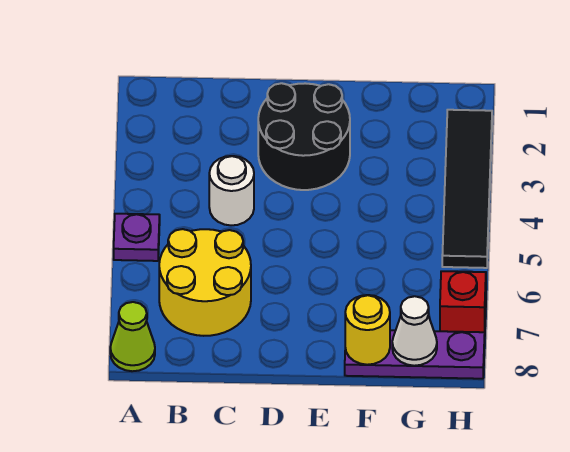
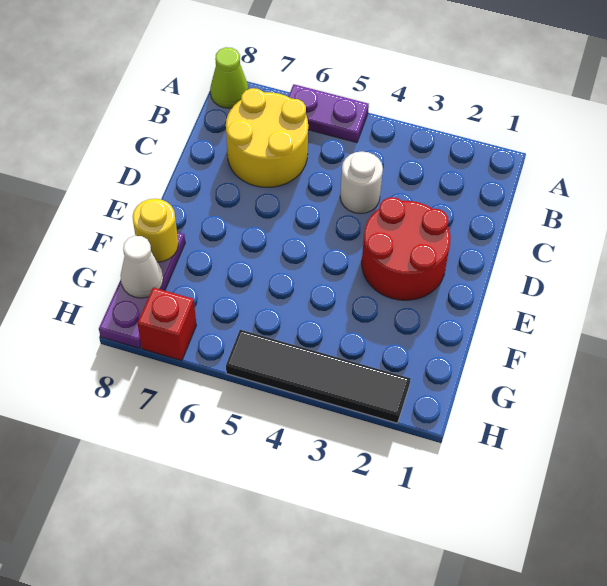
purple plate A5 level 1 -> purple plate A5:A6 level 1
black round brick D2:E3 level 1 -> red round brick D2:E3 level 1

